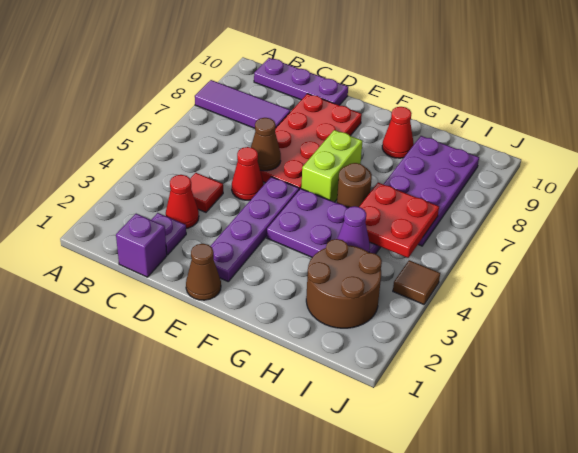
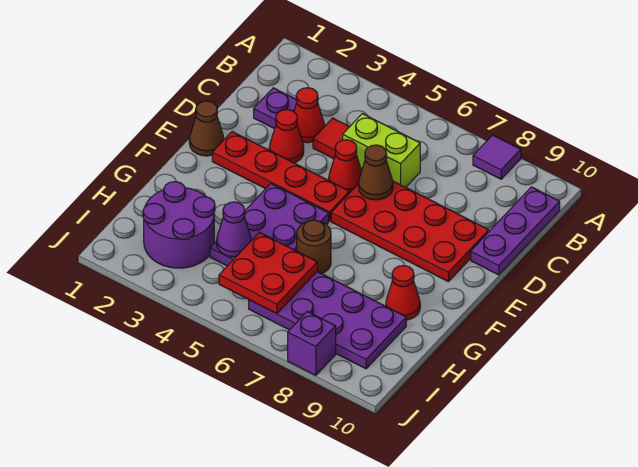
purple tile A8:C8 level 1 -> purple tile A8 level 1
purple brick C1 level 1 -> purple brick J8 level 1
none -> red cone D3 level 1
purple plate E2:E5 level 1 -> red plate E2:E5 level 1
lime brick F6:F7 level 1 -> lime brick C5:C6 level 1
brown round brick H2:I3 level 1 -> purple round brick H2:I3 level 1
brown tile J4 level 1 -> none

